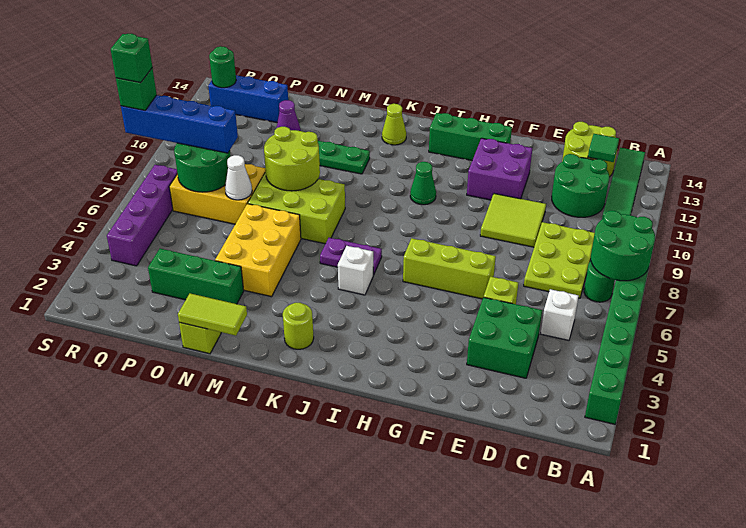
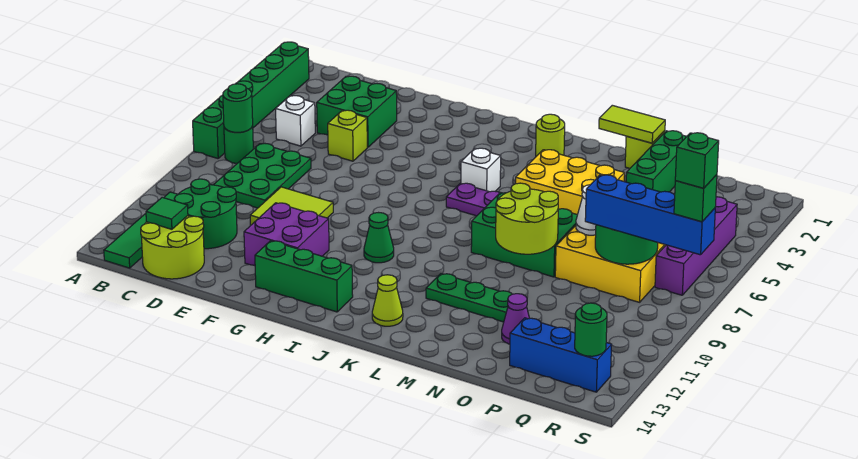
green round brick A7:B8 level 2 -> green round brick B7 level 2
lime plate C7:D9 level 1 -> green plate C7:D9 level 1
lime brick F6:H6 level 1 -> none
lime brick L7:N8 level 1 -> green brick L7:N8 level 1
yellow brick M4:N6 level 1 -> yellow brick L4:N5 level 1
green brick N3:P3 level 1 -> green brick O1:O3 level 1

